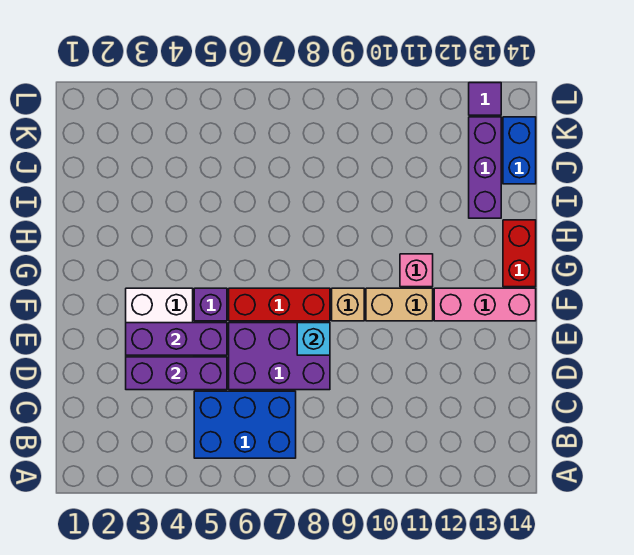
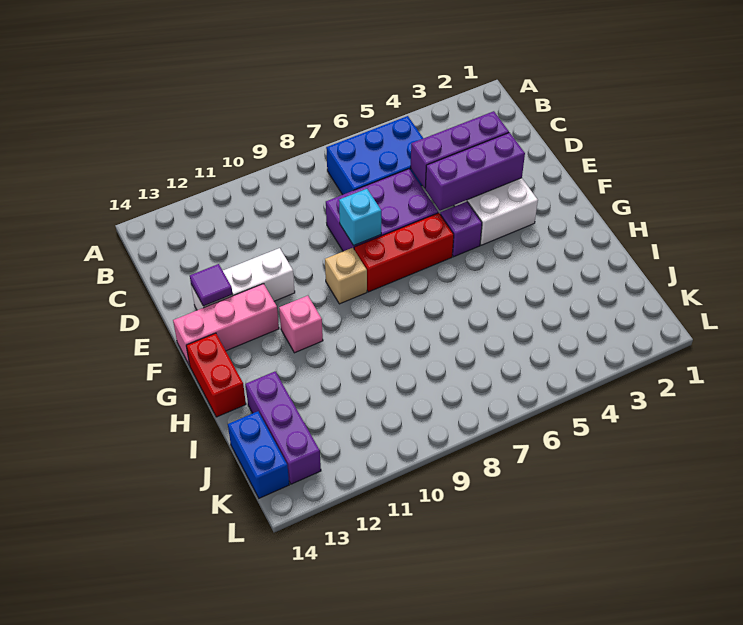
none -> white brick E11:E13 level 1
tan brick F10:F11 level 1 -> none
purple tile L13 level 1 -> purple tile E13 level 2

